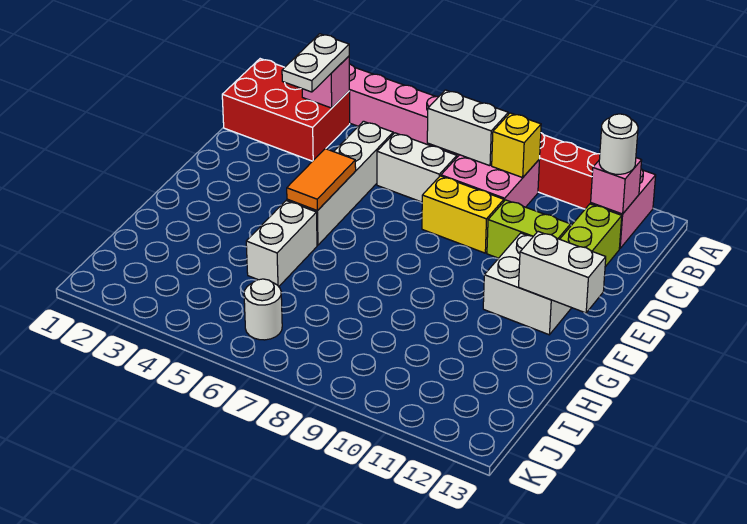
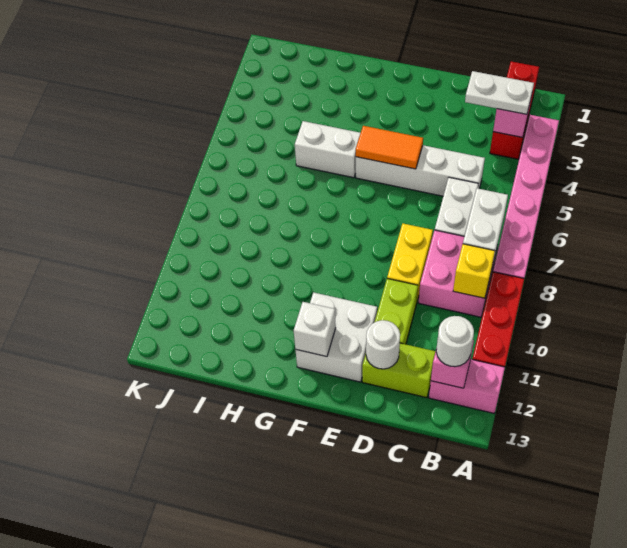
red brick B1:C3 level 1 -> red brick B1:B3 level 1
white brick F12:F13 level 2 -> white brick F12 level 2
white round brick J6 level 1 -> white round brick D12 level 2

